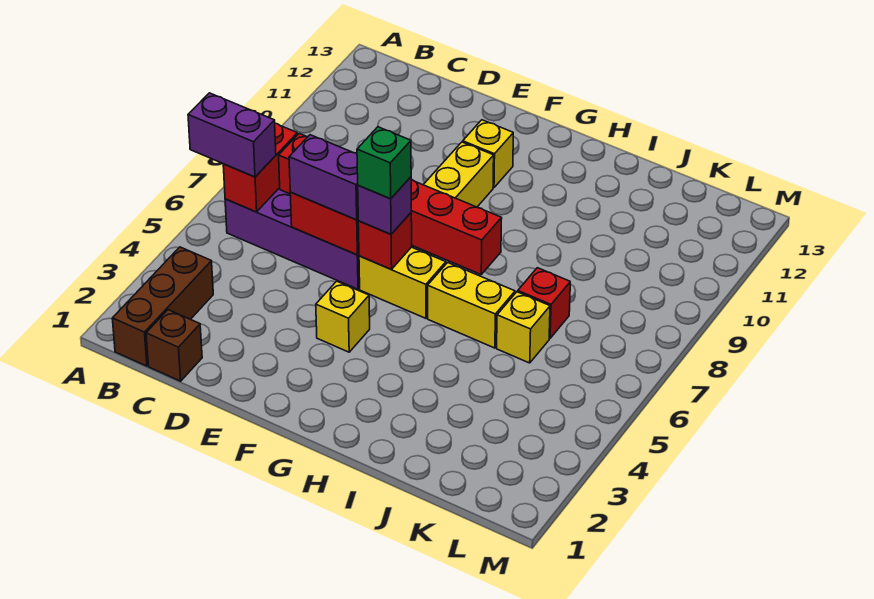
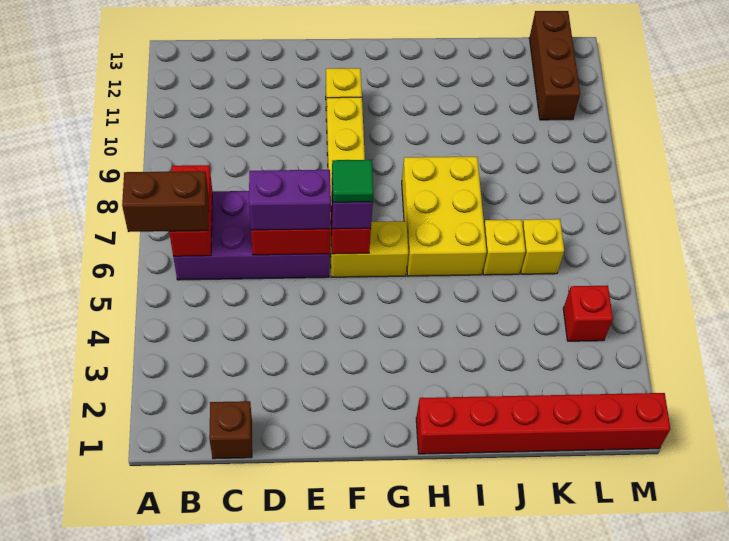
purple brick A6:B6 level 3 -> brown brick A6:B6 level 3
brown brick B1:B3 level 1 -> brown brick L11:L13 level 1
red brick C7:H7 level 2 -> red brick H1:M1 level 1
yellow brick F4 level 1 -> yellow brick K6 level 1
green brick F6 level 4 -> green tile F6 level 4
yellow brick H6:I6 level 1 -> yellow brick H6:I8 level 1
red brick J7 level 1 -> red brick L4 level 1

